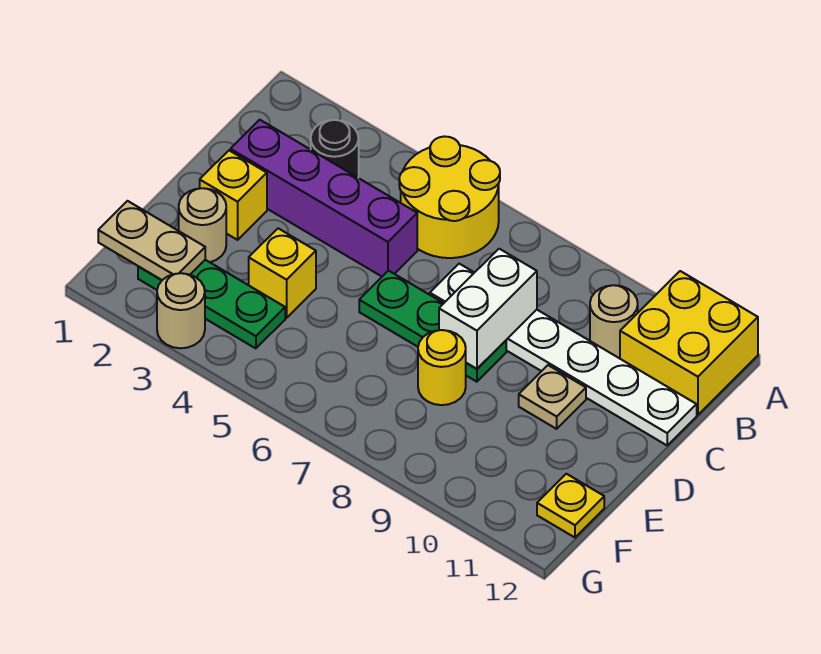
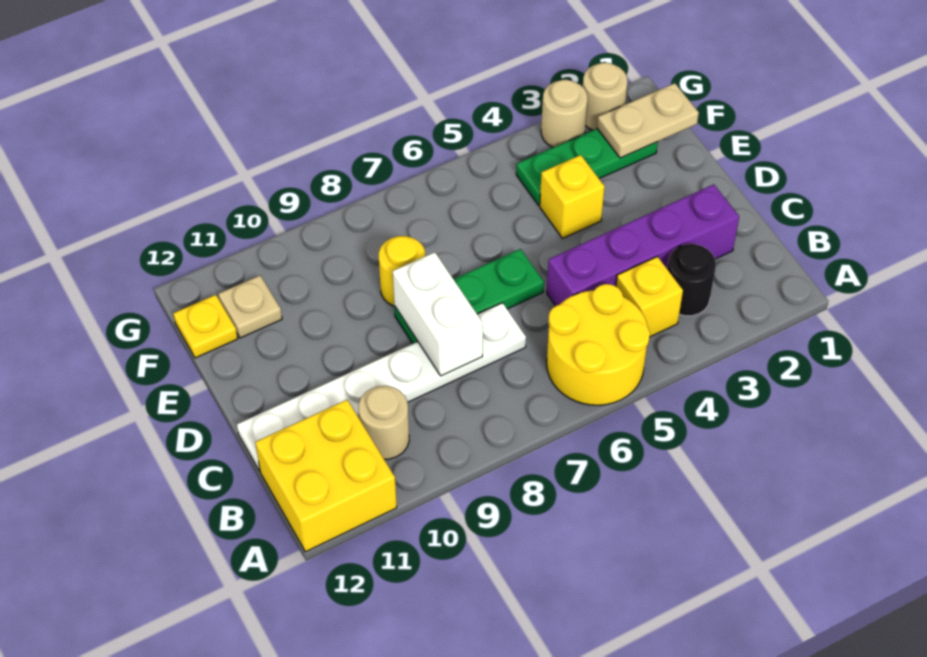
yellow brick D2 level 1 -> yellow brick B4 level 1
tan plate D10 level 1 -> tan plate F11 level 1
tan round brick E2 level 1 -> tan round brick G2 level 1

